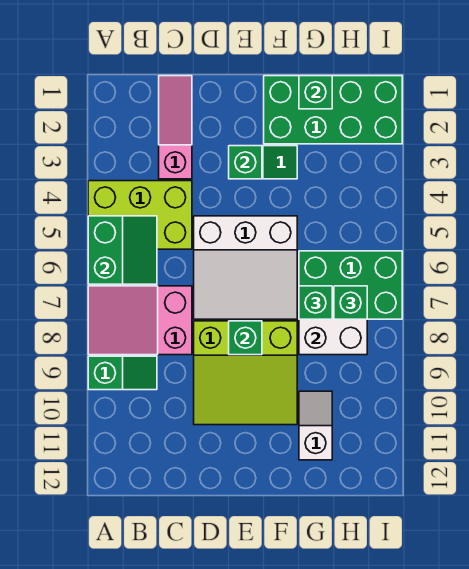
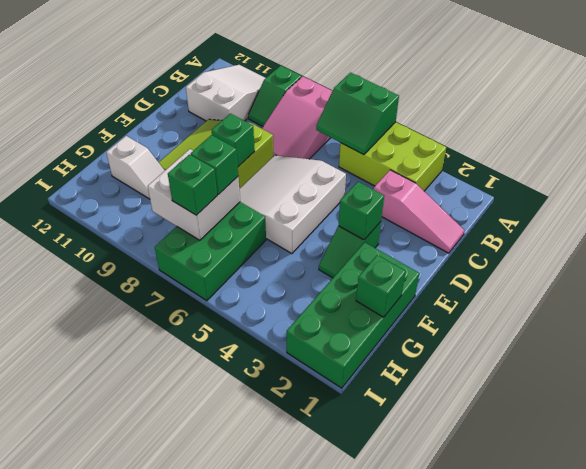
lime brick A4:C5 level 1 -> lime brick A3:B5 level 1
pink slope A7:C8 level 1 top C -> pink slope A7:C8 level 1 top A
none -> white slope A10:C11 level 1 top C

